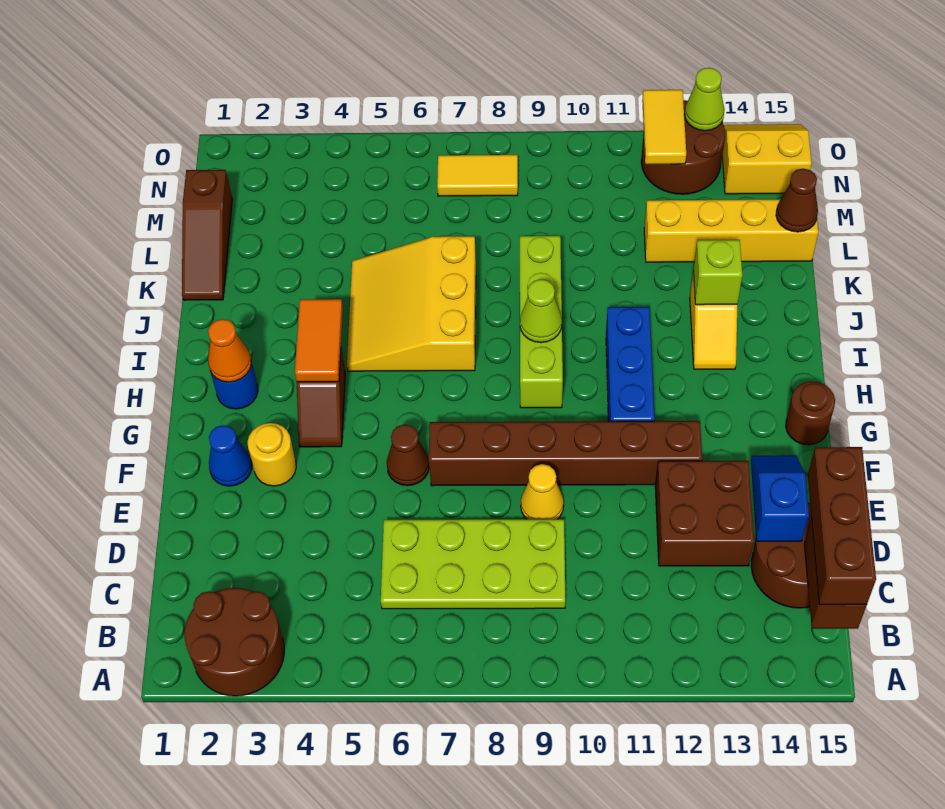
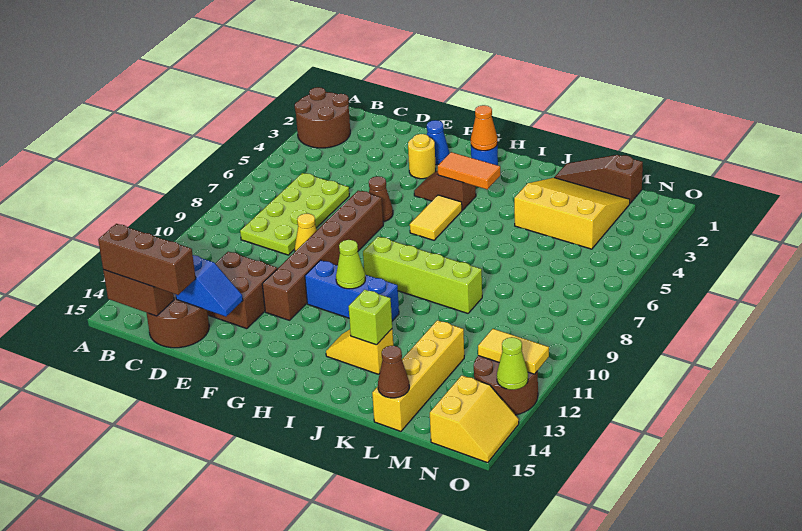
brown round brick G15 level 1 -> none
yellow slope I5:K7 level 1 top 7 -> yellow slope K2:M4 level 1 top 4
lime cone I9 level 2 -> lime cone H11 level 2
yellow tile N7:N8 level 1 -> yellow tile H5:H6 level 1

